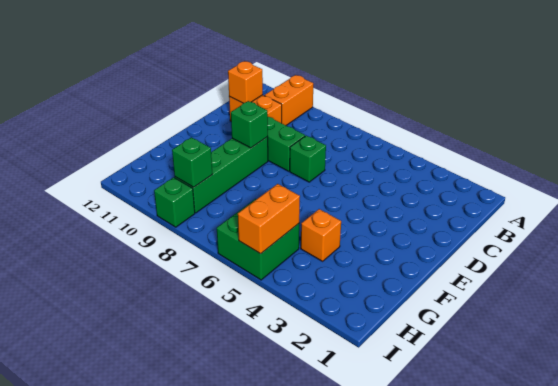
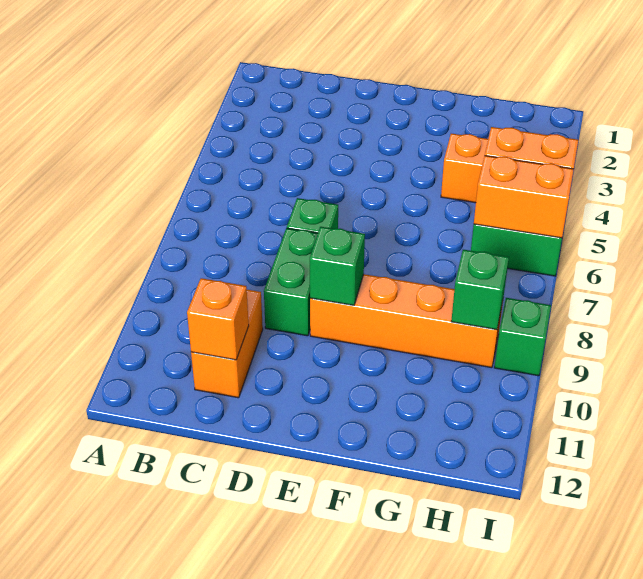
orange brick A10:B10 level 1 -> orange brick H6:I6 level 2
green brick E9:H9 level 1 -> orange brick E9:H9 level 1

